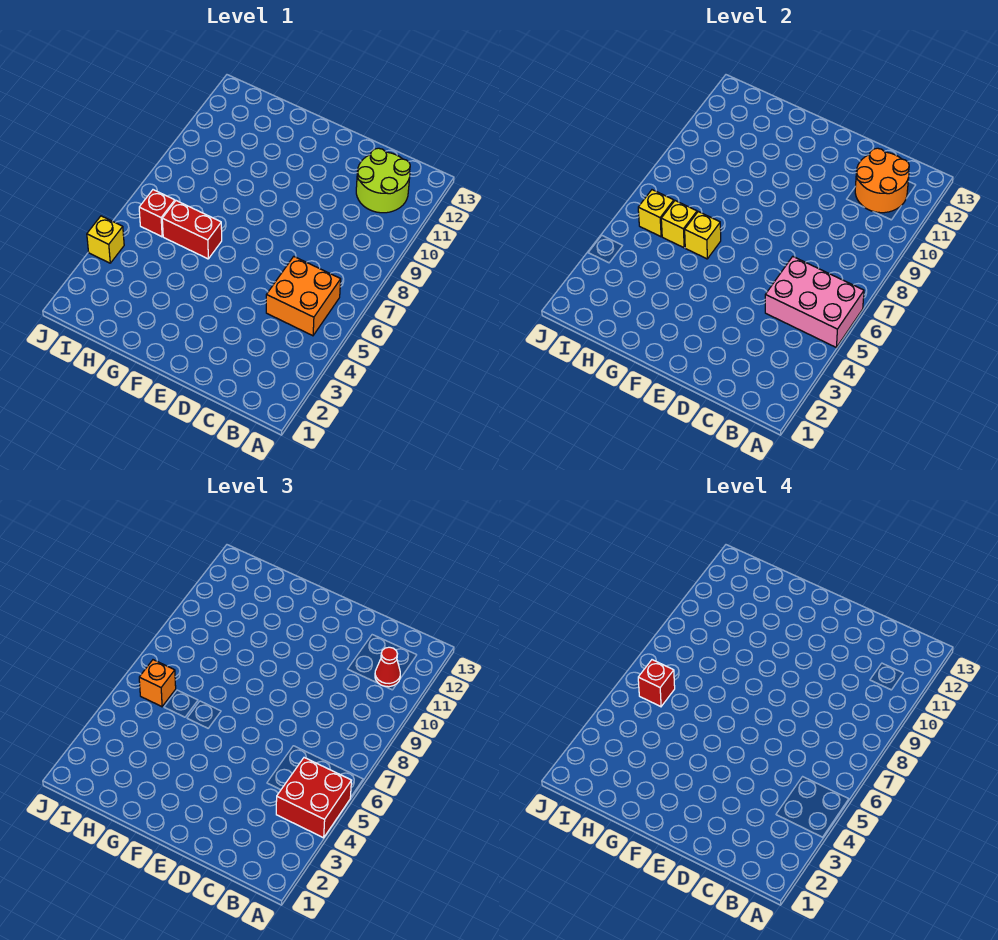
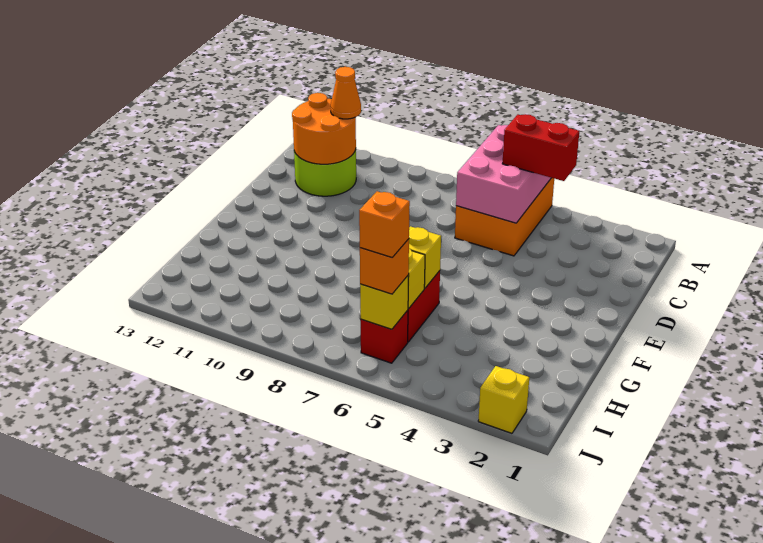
red brick A4:B5 level 3 -> red brick B4:B5 level 3
orange brick B5:C6 level 1 -> orange brick A5:C6 level 1
red cone B11 level 3 -> orange cone B11 level 3
red brick I6 level 4 -> orange brick I6 level 4
yellow brick J4 level 1 -> yellow brick J2 level 1

